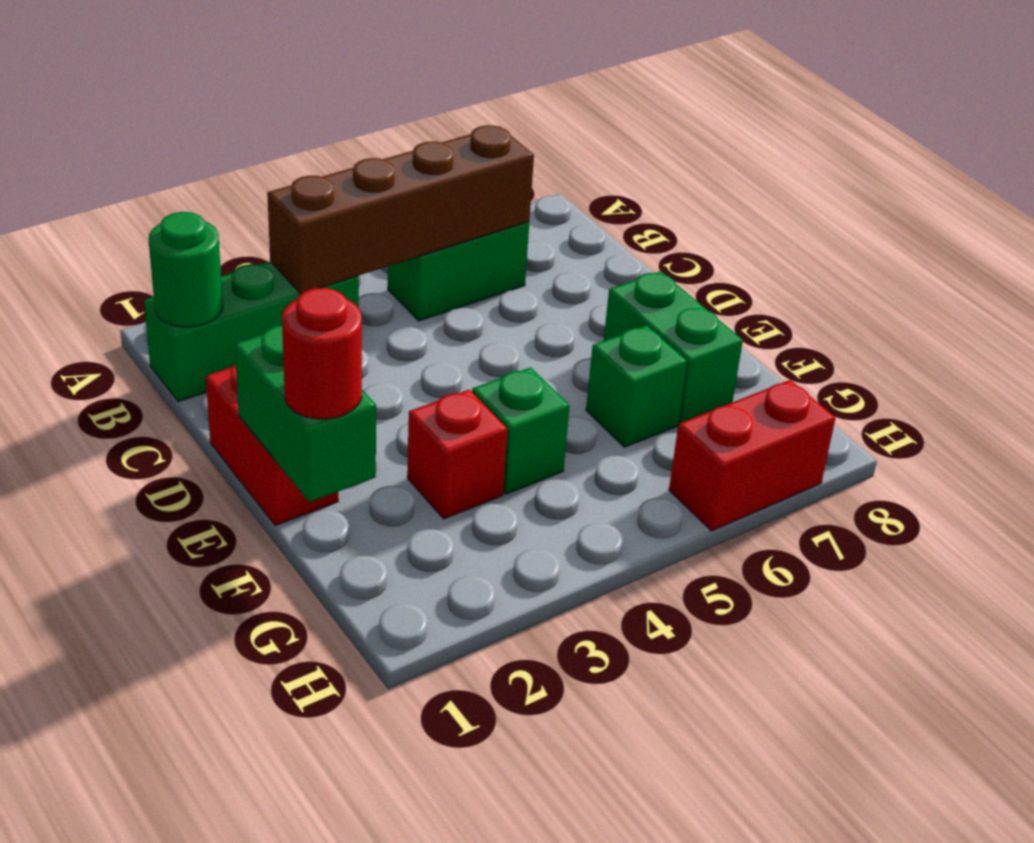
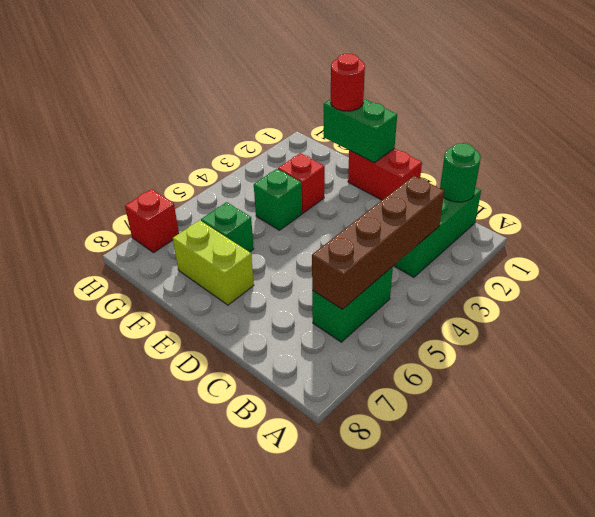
green brick E7:F7 level 1 -> lime brick E7:F7 level 1
red brick H6:H7 level 1 -> red brick H7 level 1

